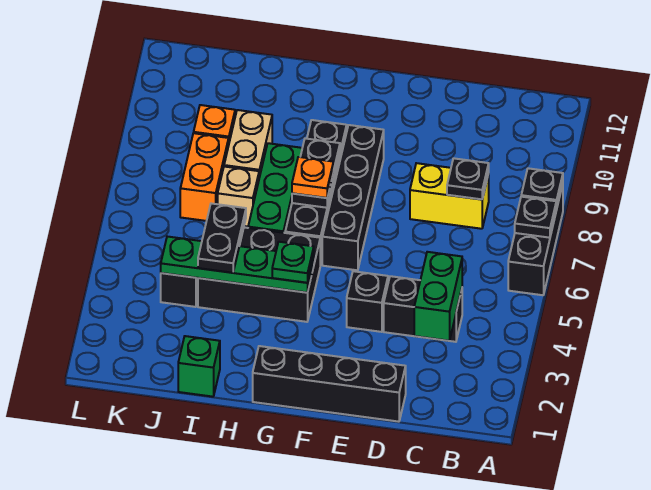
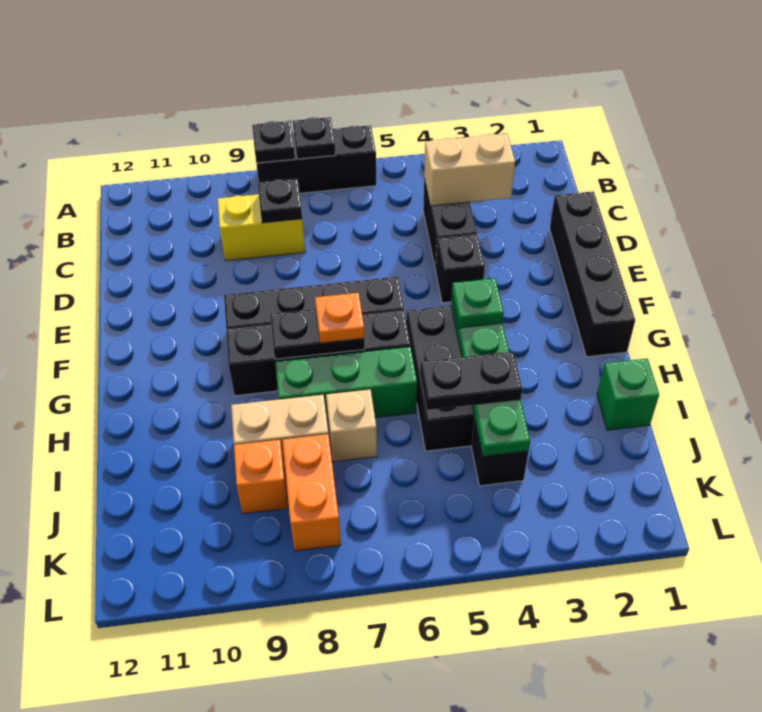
green brick C3:C4 level 2 -> tan brick C3:C4 level 2
yellow brick C8:D8 level 1 -> yellow brick C8:C9 level 1
orange brick J7:J8 level 1 -> orange brick J8:K8 level 1

